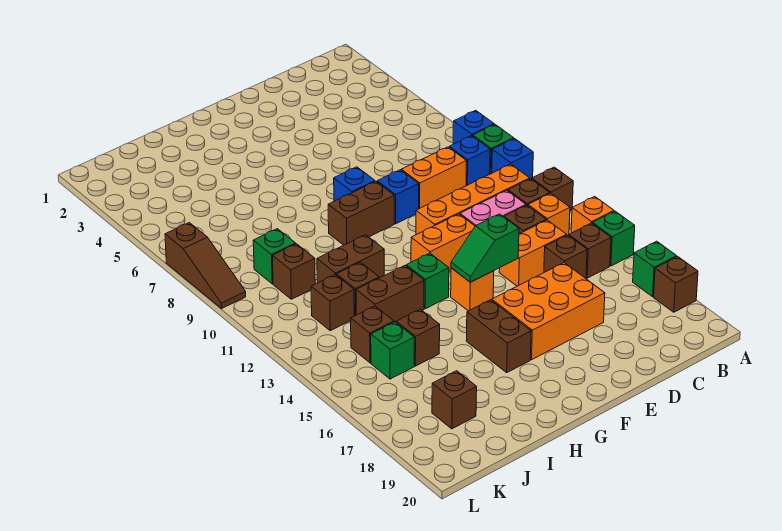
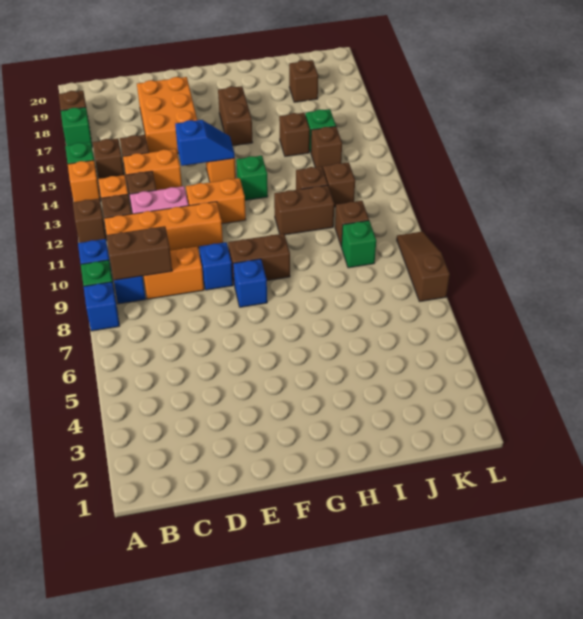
orange brick D16:F17 level 1 -> orange brick D16:E18 level 1
green slope E14:F14 level 2 top E -> blue slope E14:F14 level 2 top E
brown brick H13:I13 level 1 -> brown brick B9:C9 level 2

